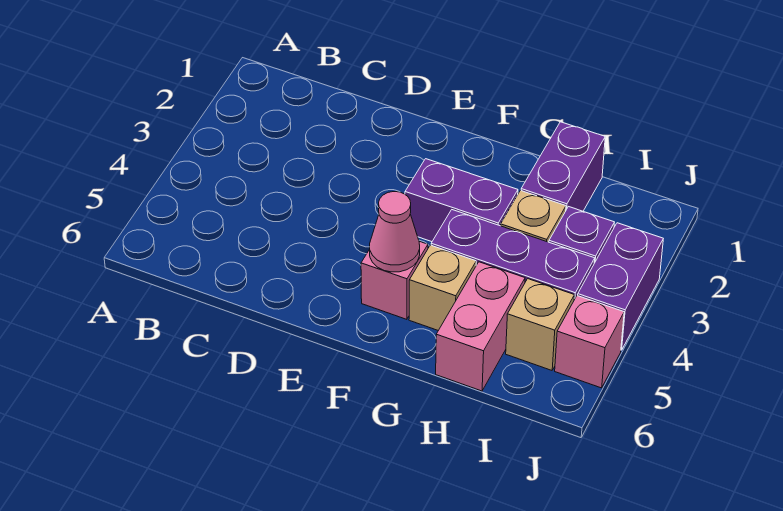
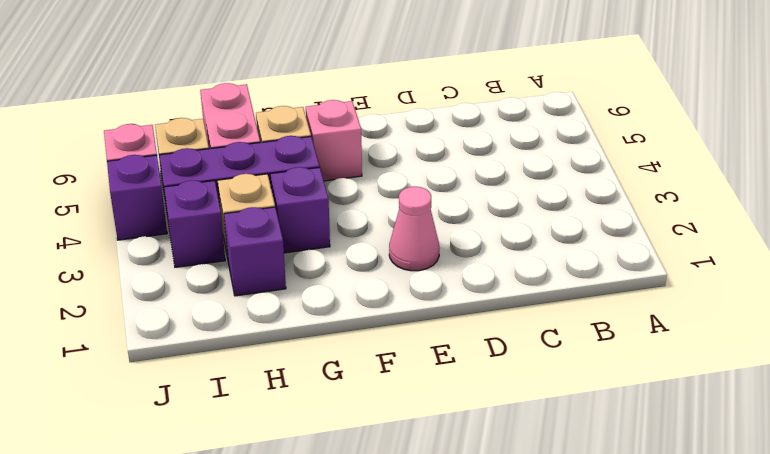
purple brick F3:G3 level 1 -> purple brick G3 level 1
pink cone F5 level 2 -> pink cone E2 level 1
purple brick H1:H2 level 1 -> purple brick H2 level 1
purple brick J3:J4 level 1 -> purple brick J4 level 1

